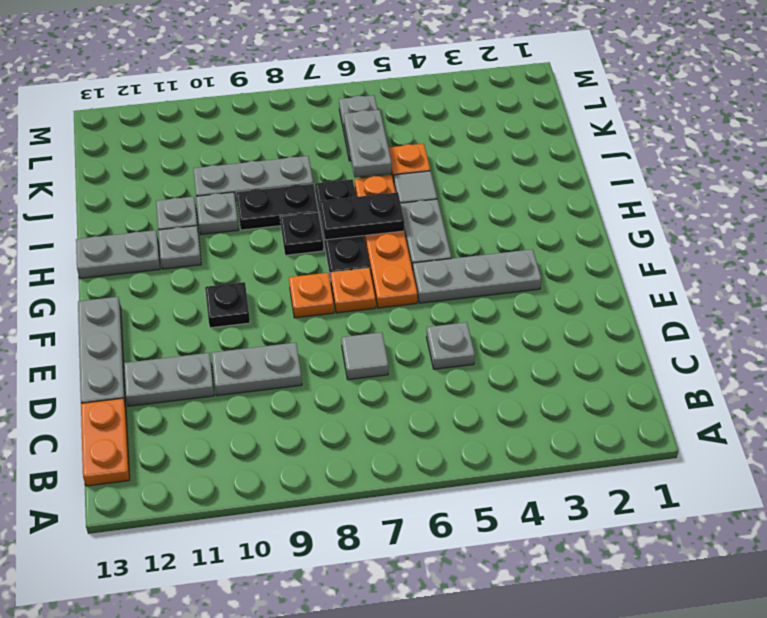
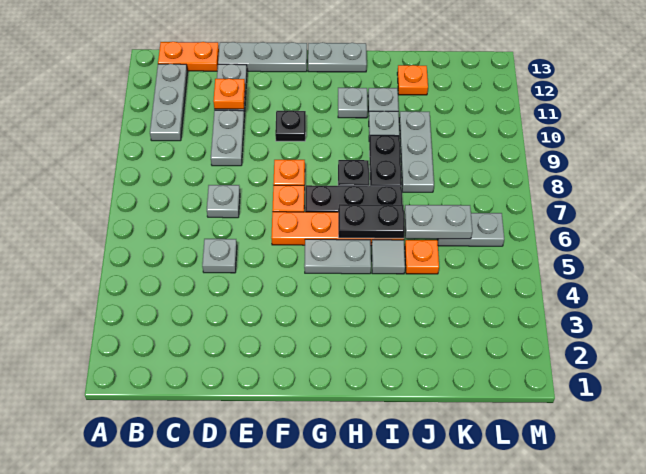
grey tile D7 level 1 -> grey plate D7 level 1
none -> orange plate D11 level 2
grey plate F3:F5 level 1 -> grey plate B10:B12 level 1
black plate H6:H7 level 2 -> black plate H6:I6 level 2
grey plate H12:H13 level 1 -> grey plate G13:H13 level 1
none -> orange plate J12 level 1

